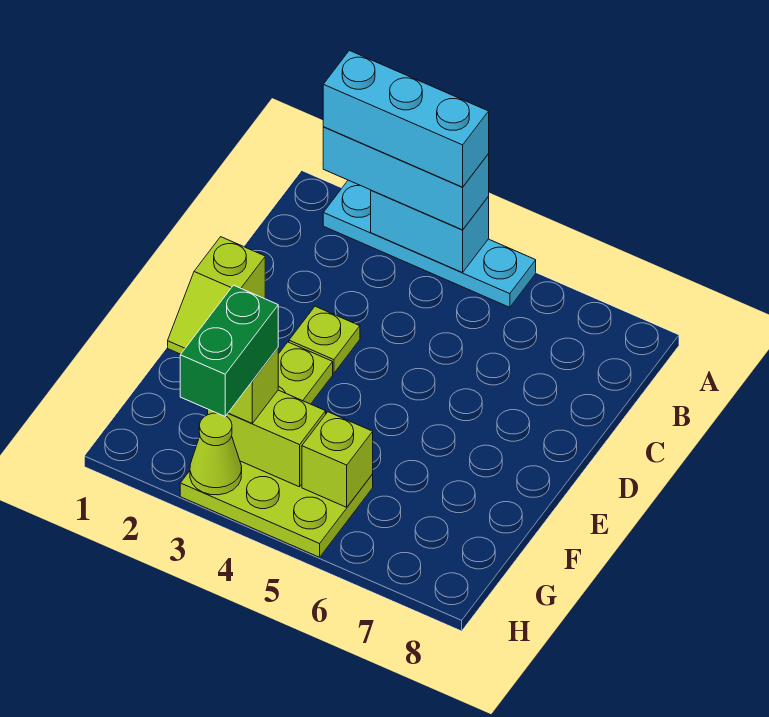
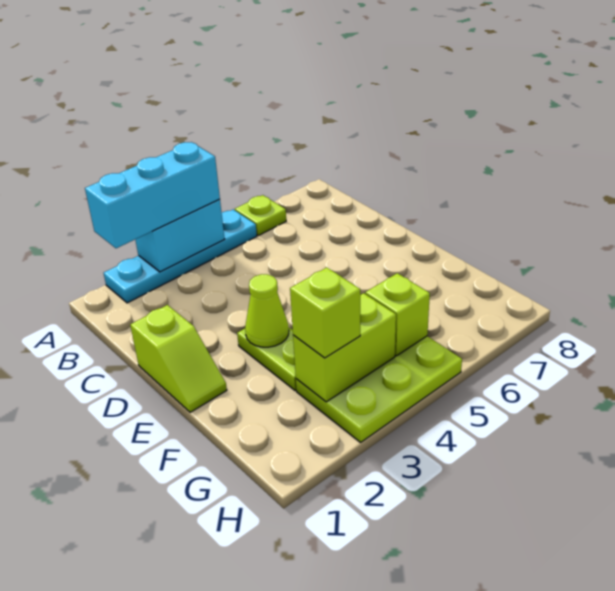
cyan brick A2:A4 level 4 -> none
lime plate D3 level 1 -> lime plate A6 level 1
green brick G3:H3 level 4 -> none
lime cone H3 level 2 -> lime cone E3 level 2

